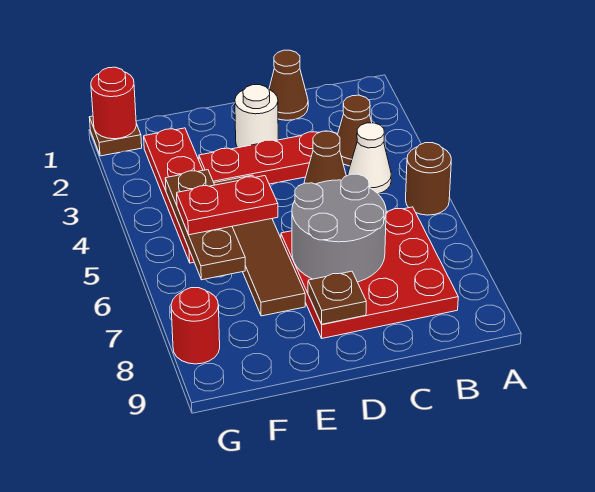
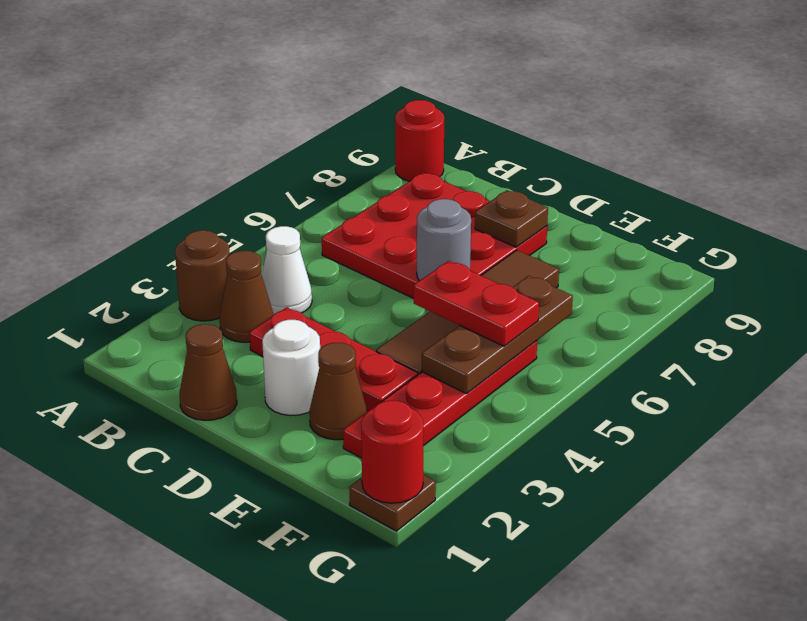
brown round brick A5 level 1 -> brown round brick A3 level 1
brown cone C4 level 1 -> brown cone E2 level 1
grey round brick C6:D7 level 2 -> grey round brick D6 level 2
red round brick G8 level 1 -> red round brick A9 level 1

